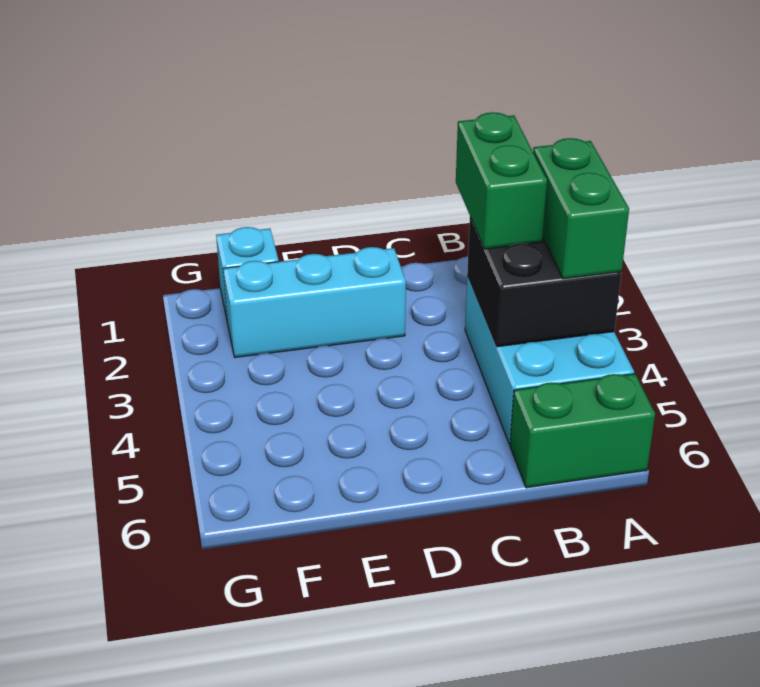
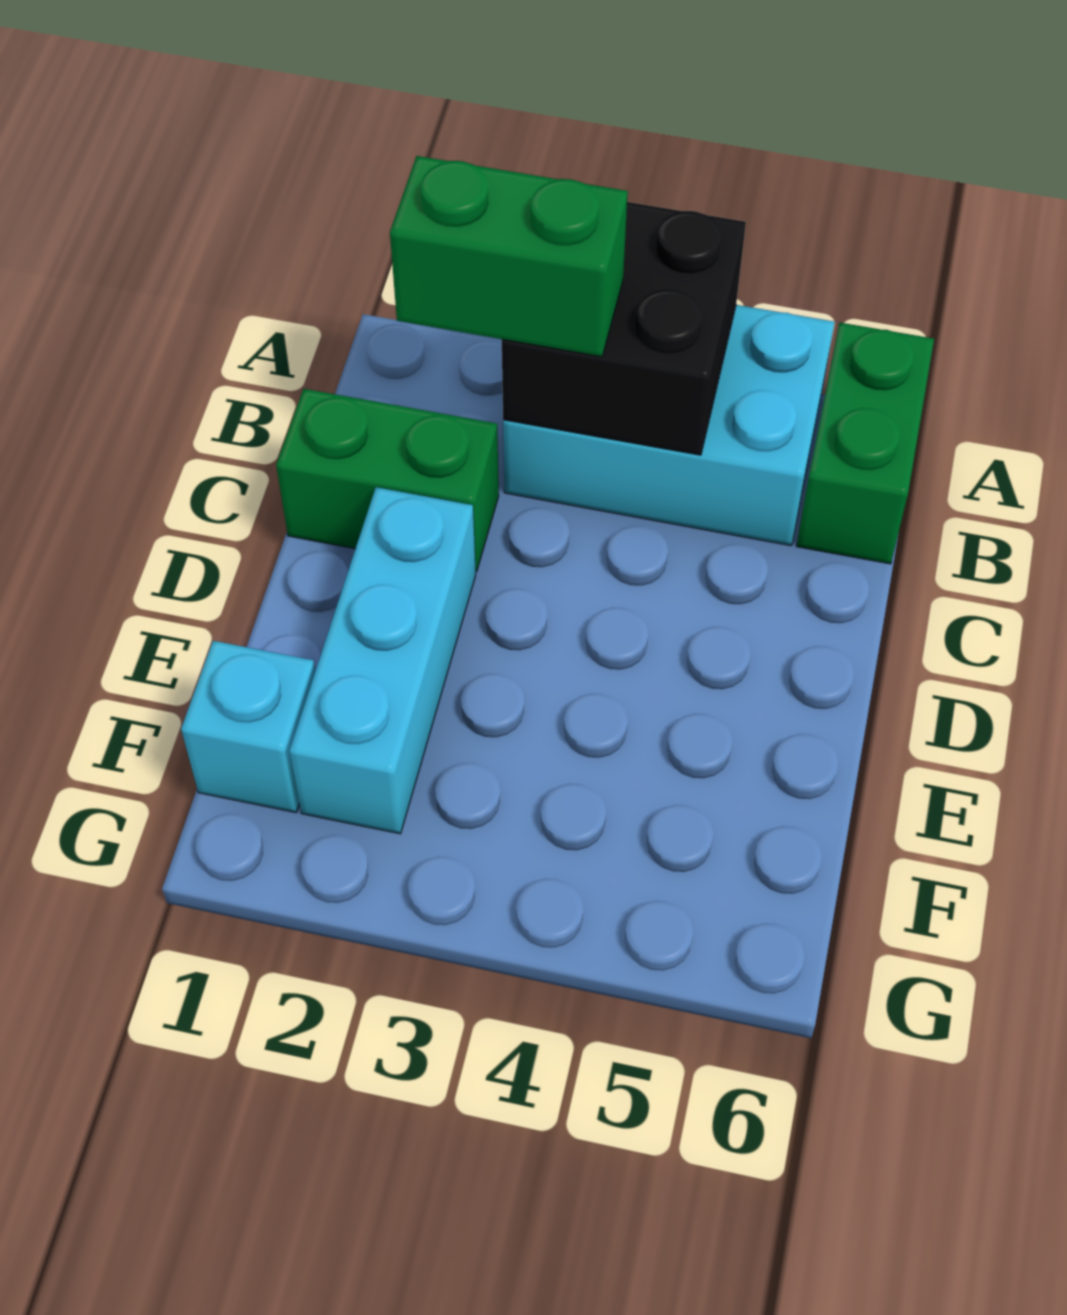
green brick A3:A4 level 3 -> green brick C1:C2 level 1

